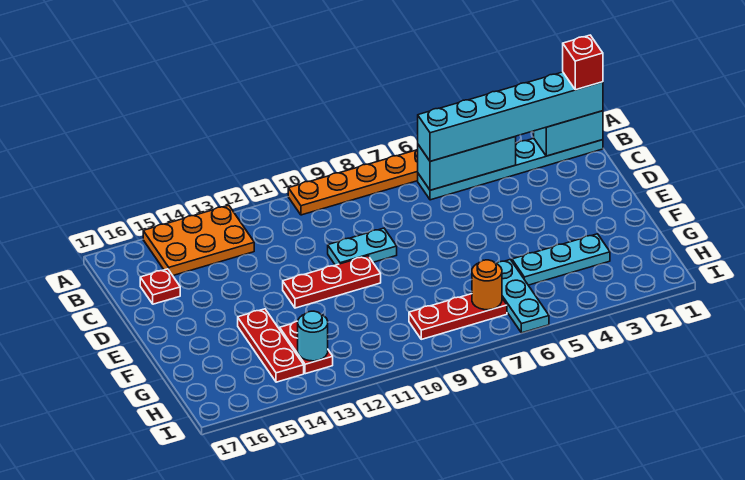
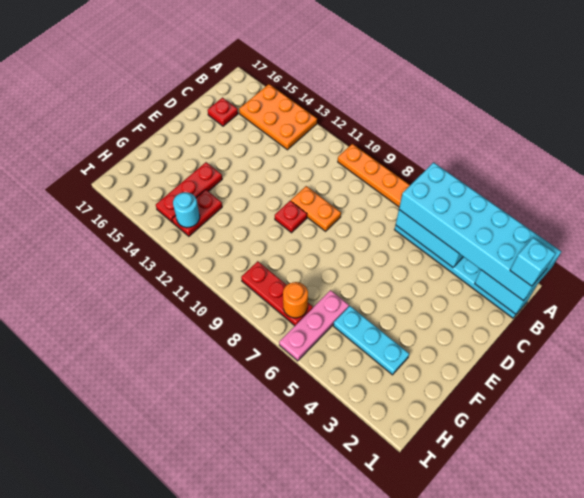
cyan brick B1:B6 level 3 -> cyan brick A1:B6 level 3
red brick B1 level 4 -> cyan brick B1 level 4
cyan plate D9:D10 level 1 -> orange plate D9:D10 level 1
red plate E10:E12 level 1 -> red plate E10 level 1
cyan plate G6:I6 level 1 -> pink plate G6:I6 level 1

